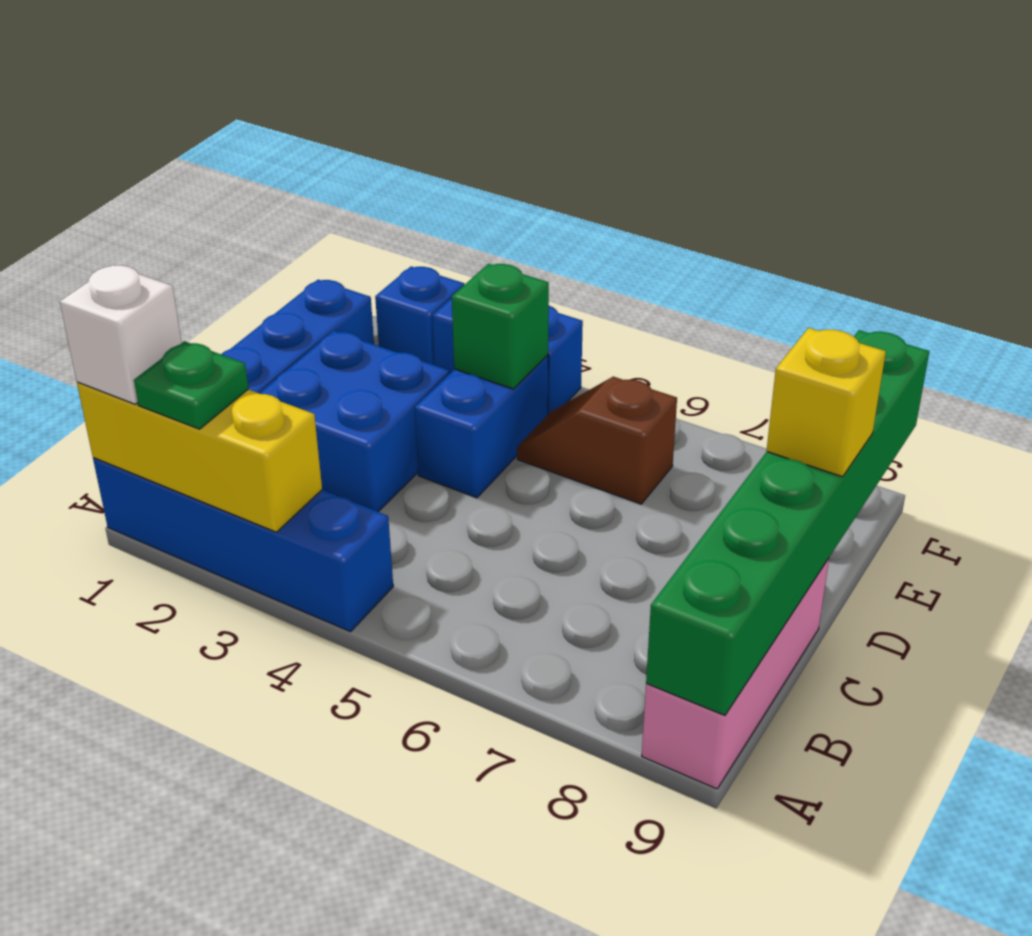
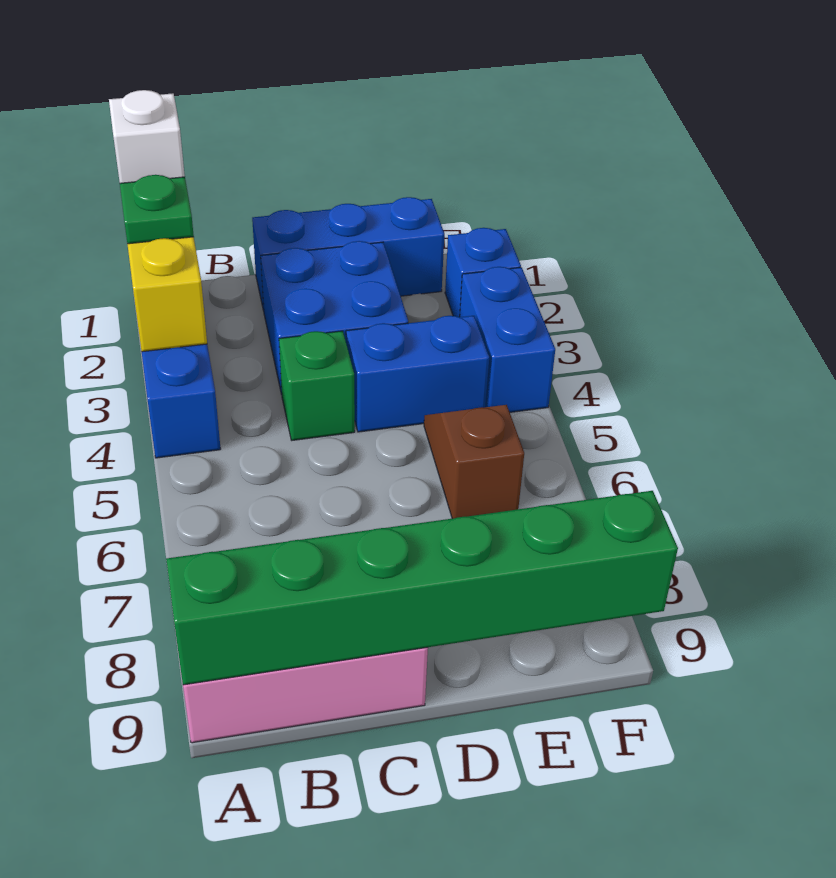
yellow brick D9 level 3 -> none
green brick E4 level 2 -> green brick C4 level 1

